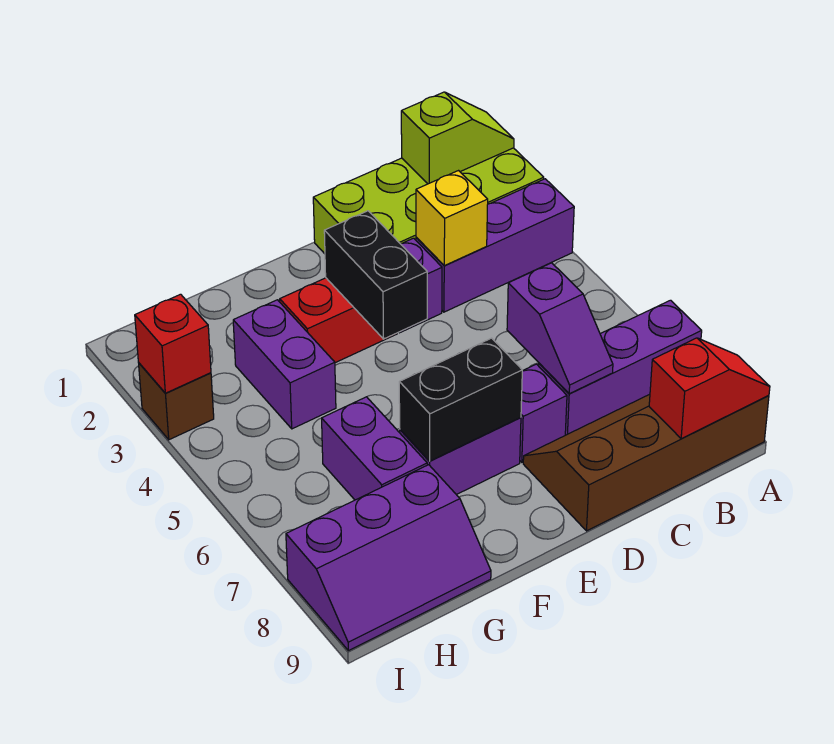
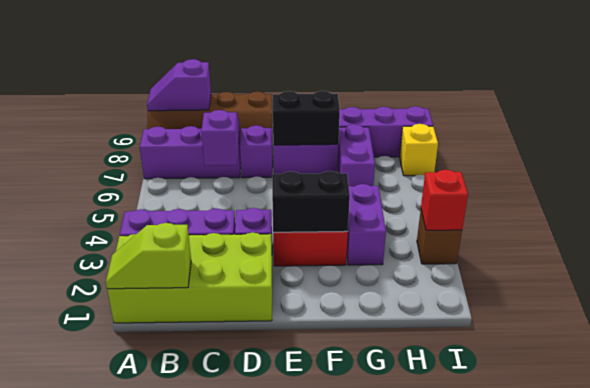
red slope A9:B9 level 2 top B -> purple slope A9:B9 level 2 top B
yellow brick C3 level 2 -> yellow brick I7 level 1
black brick E3:E4 level 2 -> black brick E3:F3 level 2

